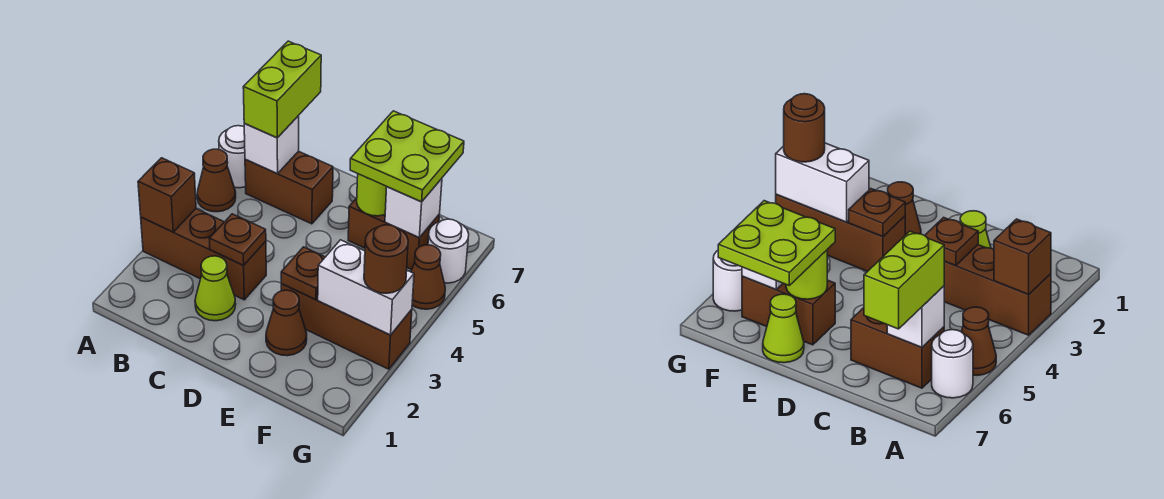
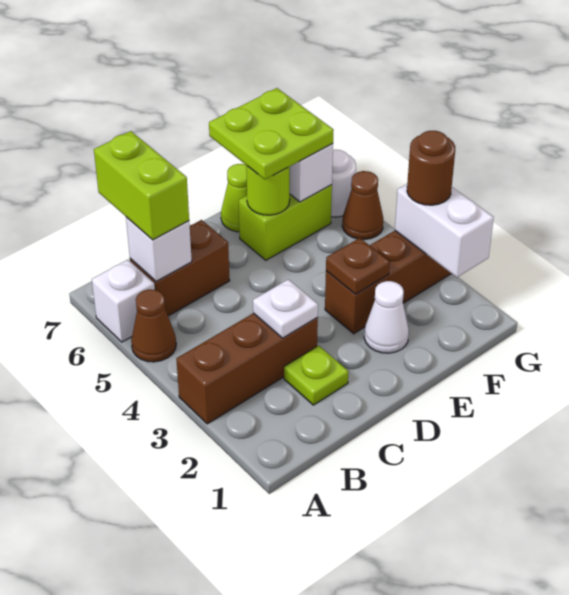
brown brick A3 level 2 -> none
white round brick A6 level 1 -> white brick A6 level 1
lime cone C2 level 1 -> lime plate C2 level 1
brown plate C3 level 2 -> white plate C3 level 2
brown cone E2 level 1 -> white cone E2 level 1
brown brick E6:F6 level 1 -> lime brick E6:F6 level 1
white brick F3:G3 level 2 -> white brick G2:G3 level 2

